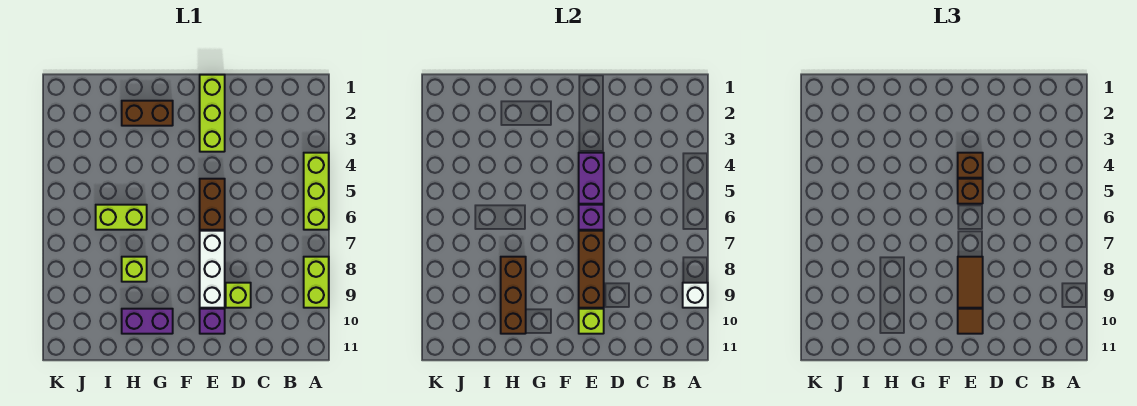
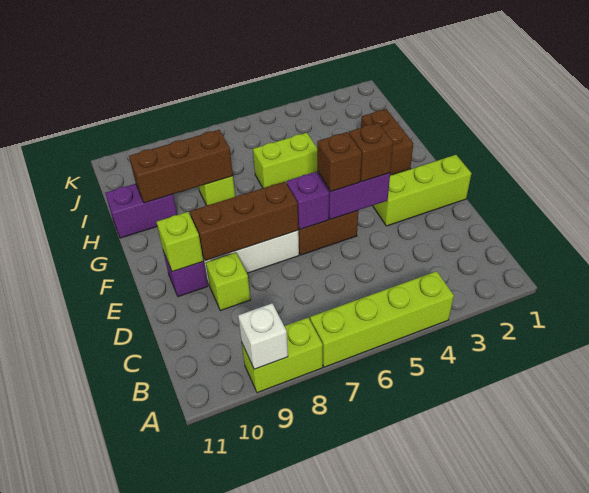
lime brick A4:A6 level 1 -> lime brick A4:A7 level 1
brown tile E8:E9 level 3 -> none
brown tile E10 level 3 -> none
purple brick G10:H10 level 1 -> purple brick H10:H11 level 1
lime brick H6:I6 level 1 -> lime brick H5:H6 level 1

